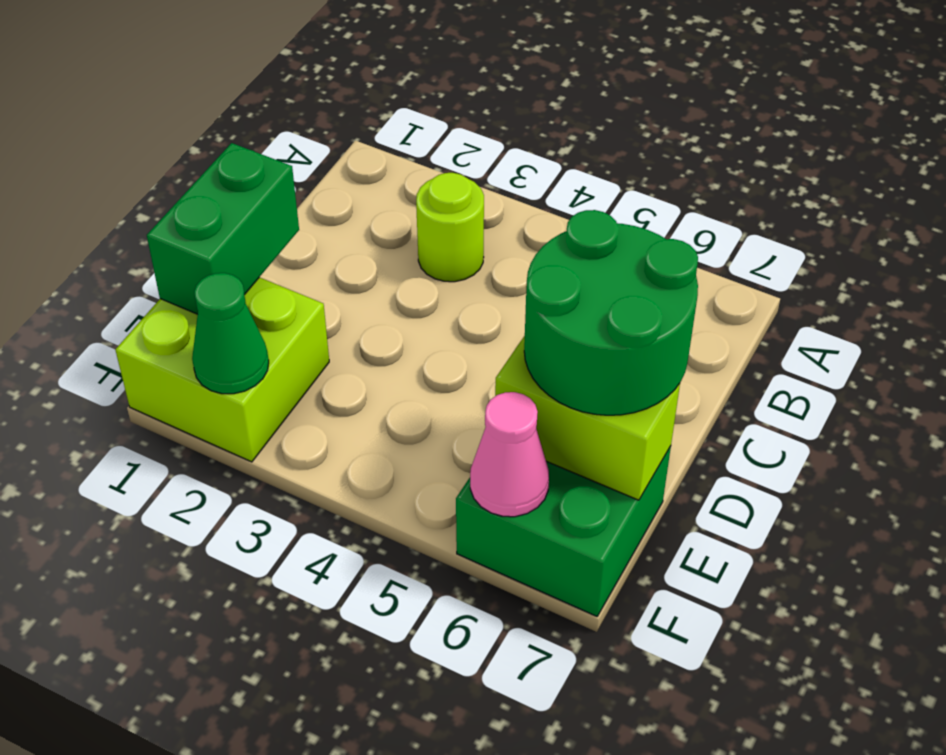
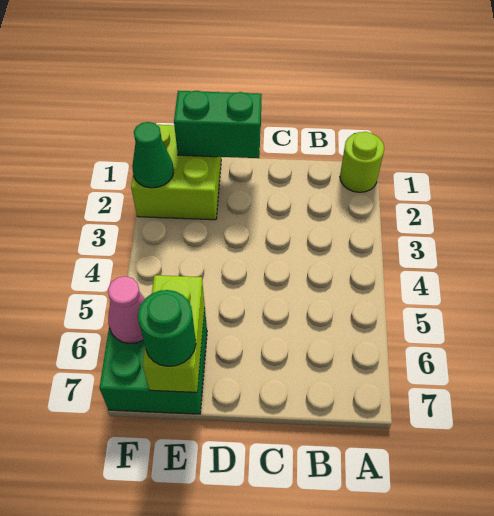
lime round brick B3 level 1 -> lime round brick A1 level 1
green round brick D6:E7 level 3 -> green round brick E7 level 3

